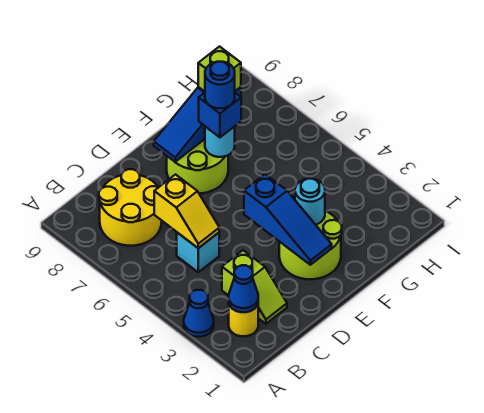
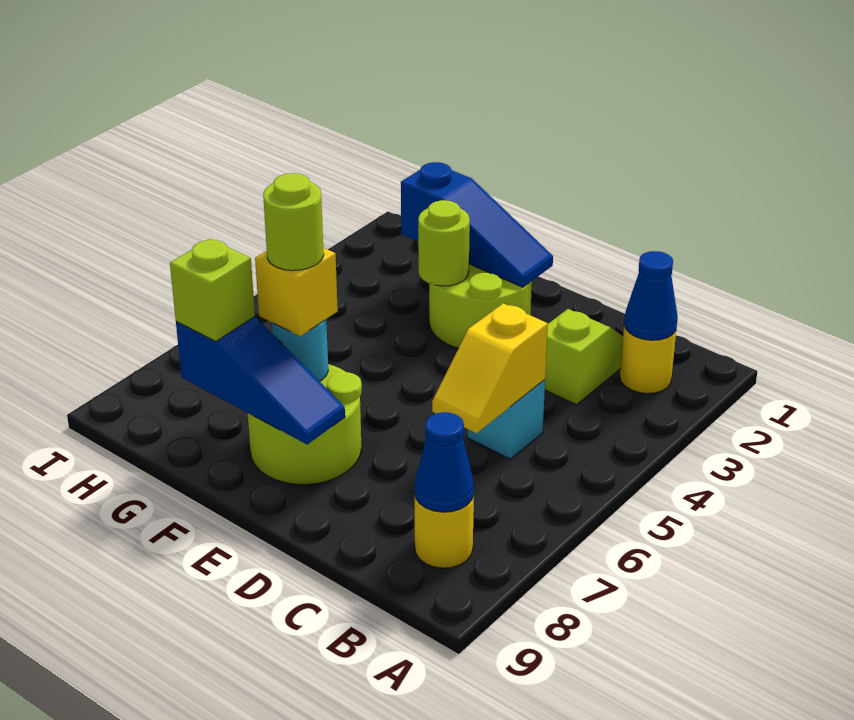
blue cone A3 level 1 -> blue cone B8 level 2
yellow round brick B7:C8 level 1 -> yellow round brick B8 level 1
yellow slope C5:C6 level 2 top 6 -> yellow slope C5:C6 level 2 top 5
blue slope E2:E4 level 2 top 4 -> blue slope E2:G2 level 2 top G
cyan round brick F3 level 2 -> lime round brick F3 level 2
blue brick F7 level 3 -> yellow brick F7 level 3
blue round brick F7 level 4 -> lime round brick F7 level 4

